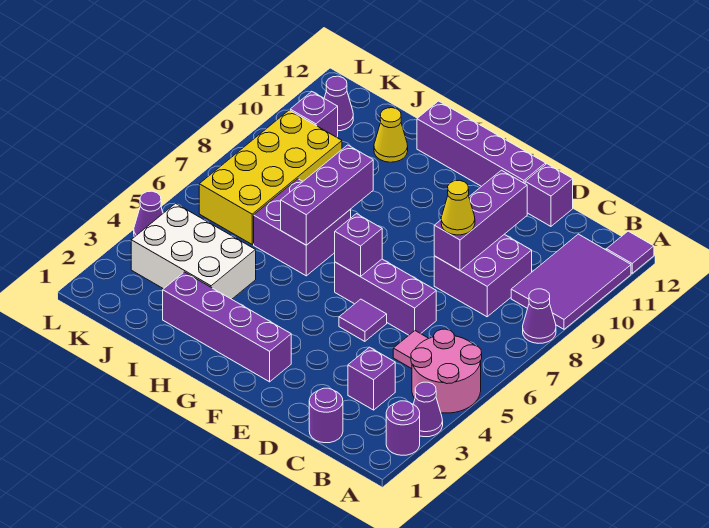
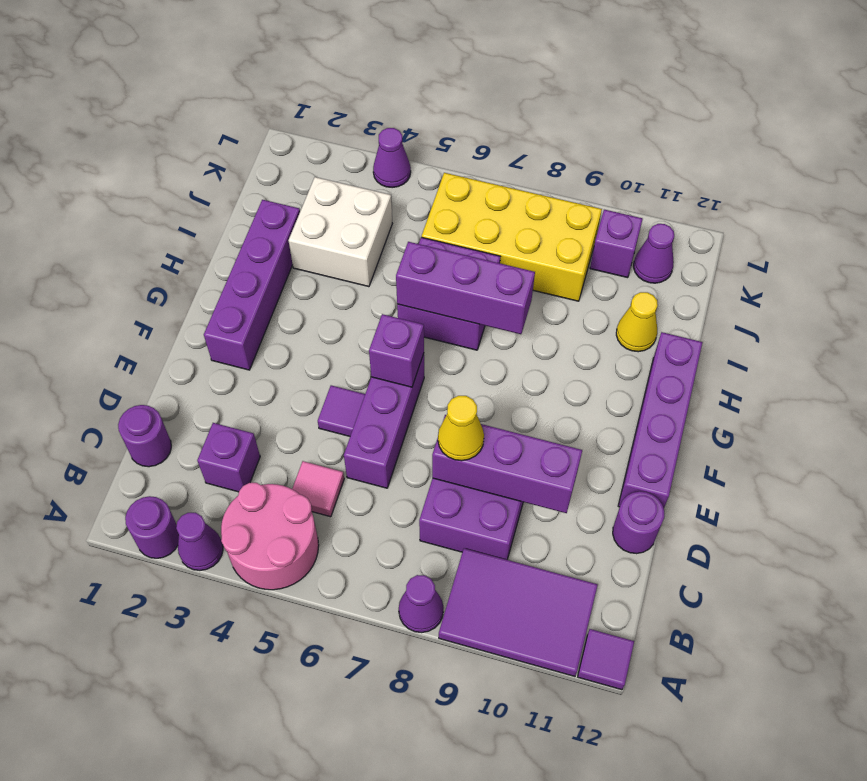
purple brick D12 level 1 -> purple round brick D12 level 1
white brick I3:K4 level 1 -> white brick I3:J4 level 1

